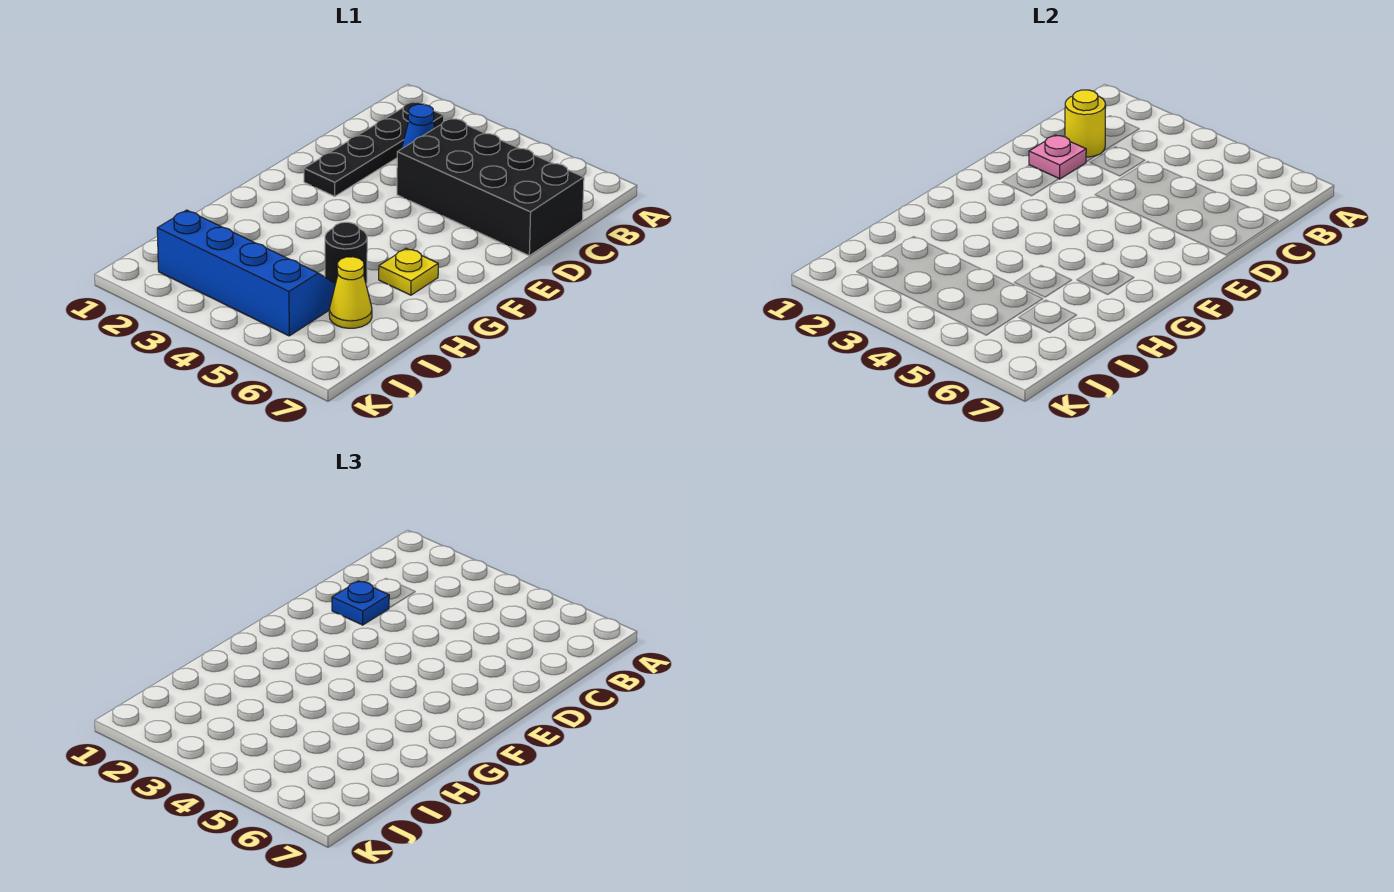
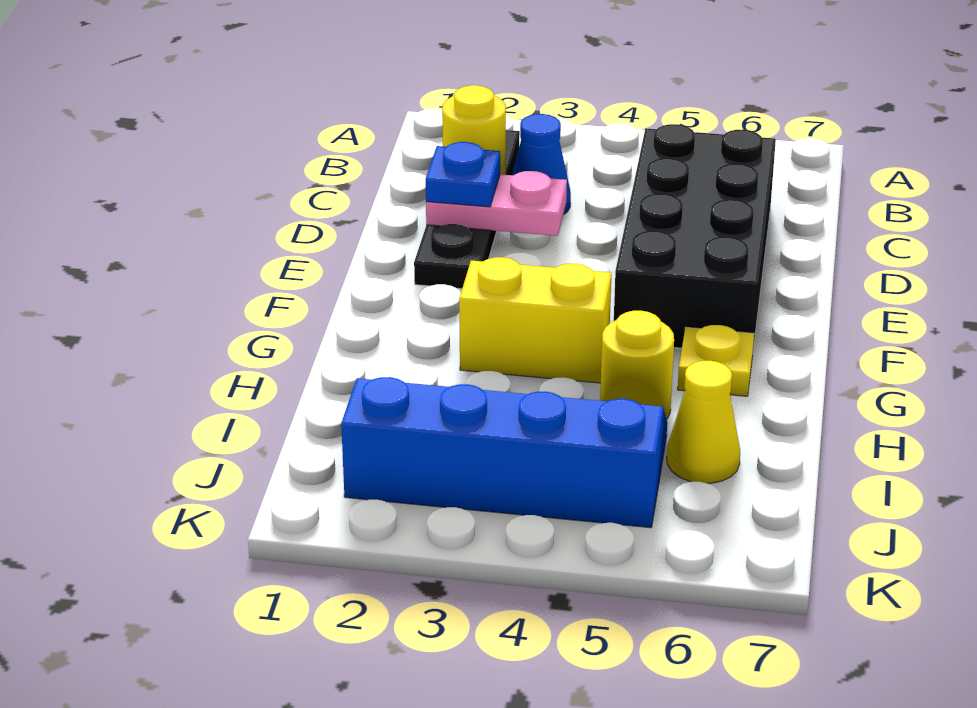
black brick C4:D7 level 1 -> black brick C5:F6 level 1
pink plate D2 level 2 -> pink plate D2:D3 level 2
none -> yellow brick G3:G4 level 1
black round brick H5 level 1 -> yellow round brick H5 level 1

